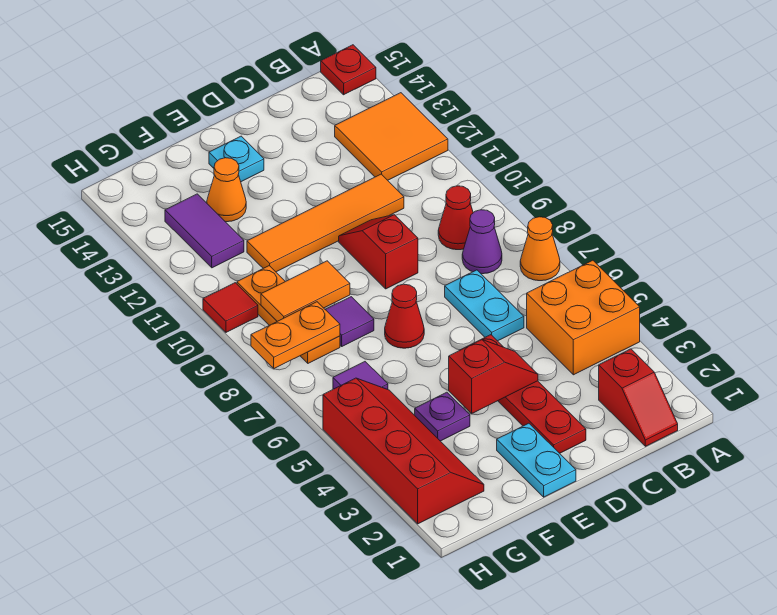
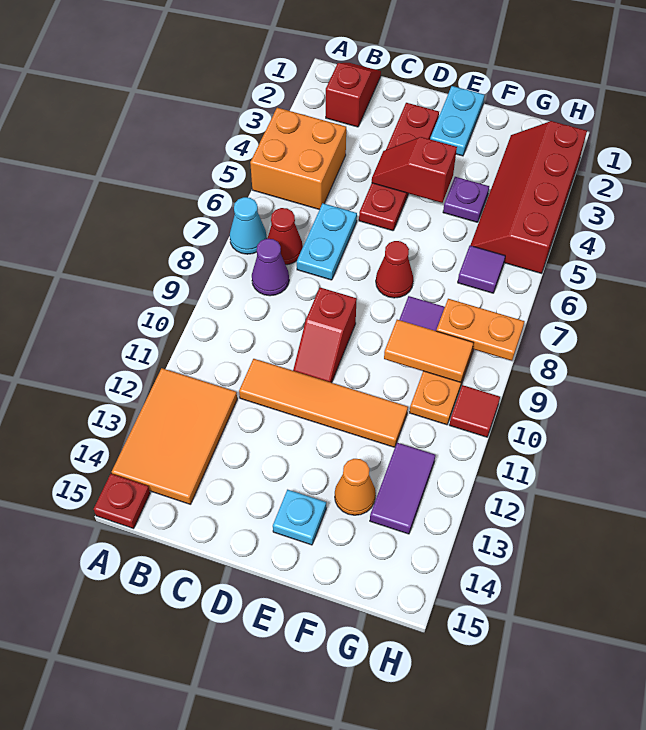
orange cone A7 level 1 -> cyan cone A7 level 1
orange tile A12:B13 level 1 -> orange tile A12:B14 level 1
red cone B9 level 1 -> red cone B7 level 1

